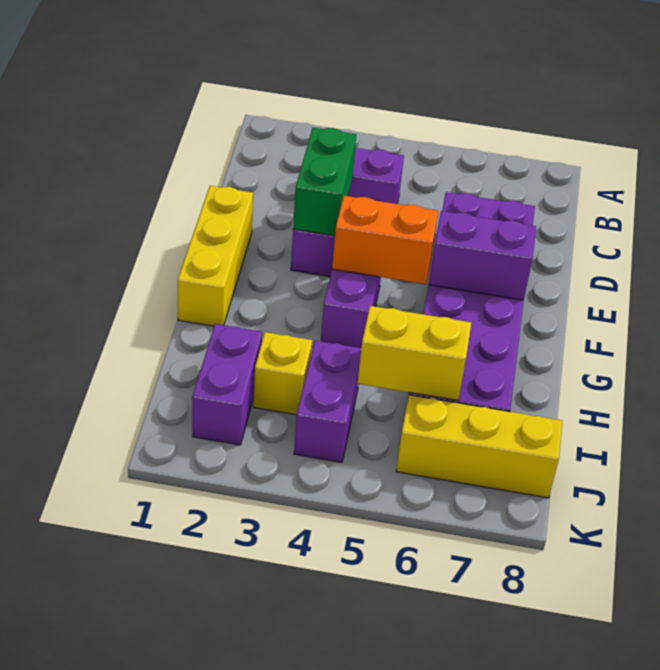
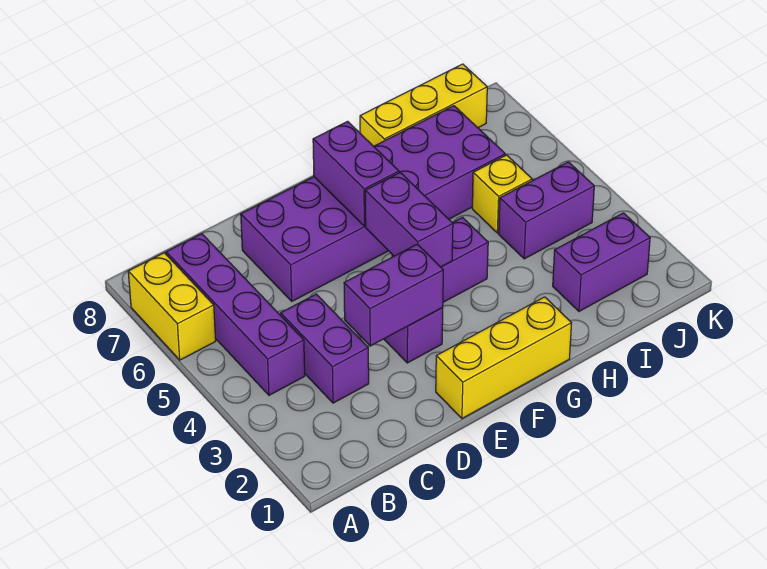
none -> purple brick B4:B7 level 1
green brick D3:E3 level 2 -> purple brick D3:E3 level 2
orange brick F4:F5 level 2 -> purple brick F4:F5 level 2
yellow brick I3 level 1 -> yellow brick I5 level 1
yellow brick I5:I6 level 2 -> yellow brick A6:A7 level 1
yellow brick J6:J8 level 1 -> yellow brick H8:J8 level 1

